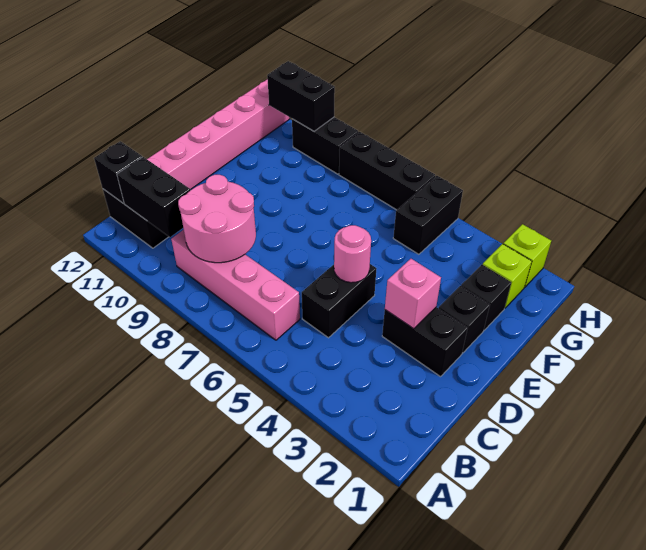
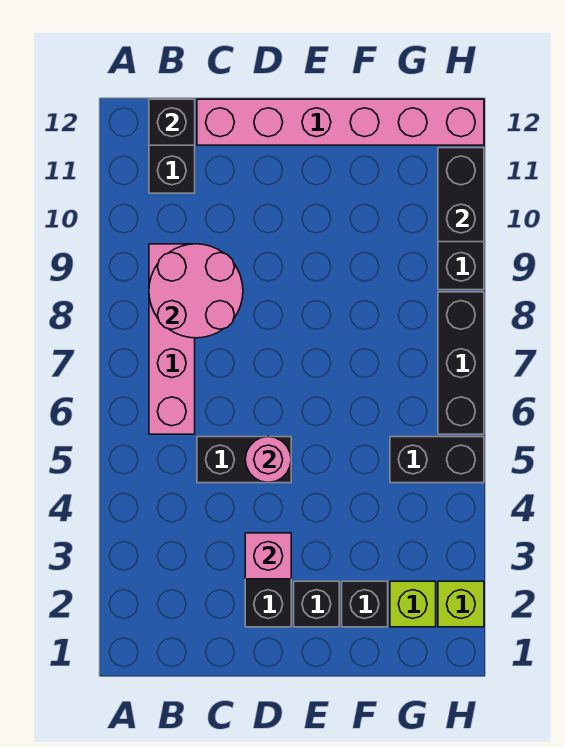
black brick B10:B11 level 2 -> none

